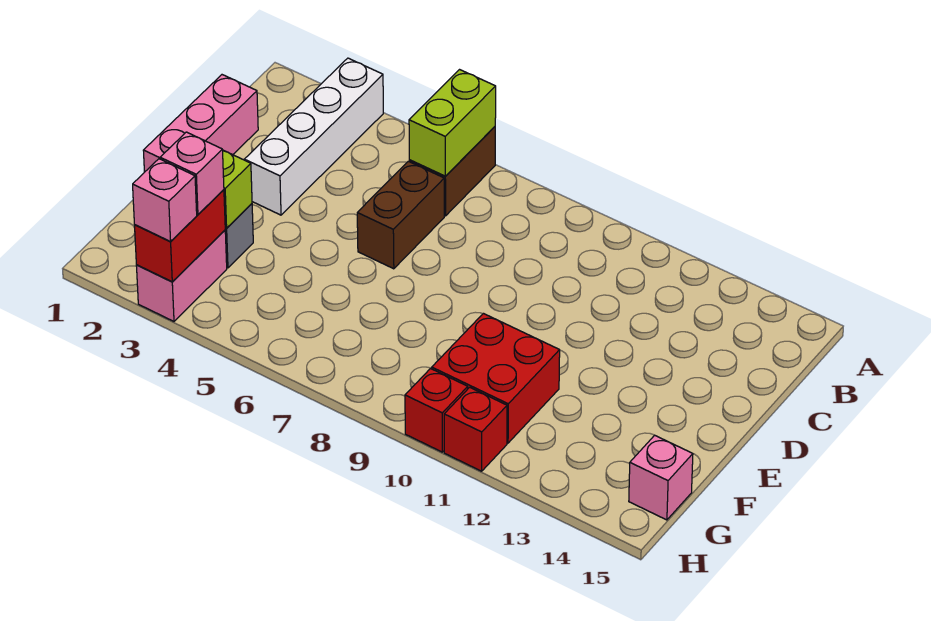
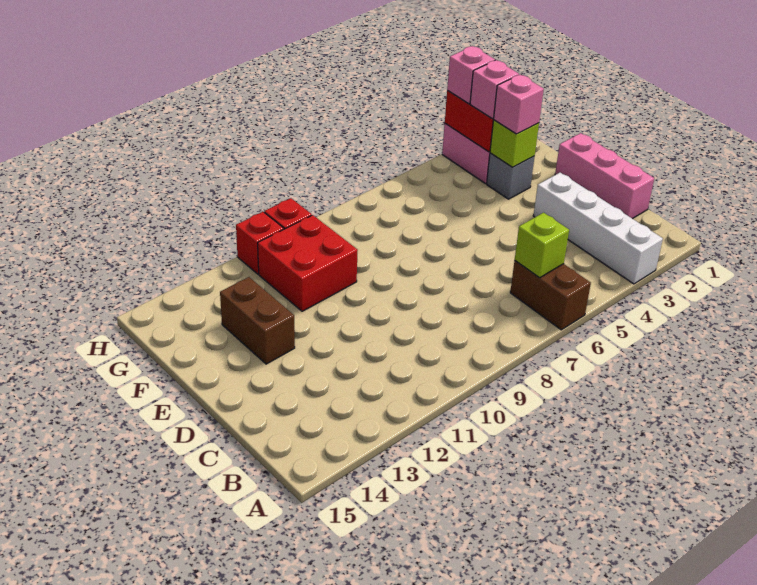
lime brick A6:B6 level 2 -> lime brick B6 level 2
brown brick C6:D6 level 1 -> brown brick E13:F13 level 1
pink brick G15 level 1 -> pink brick F3 level 3

